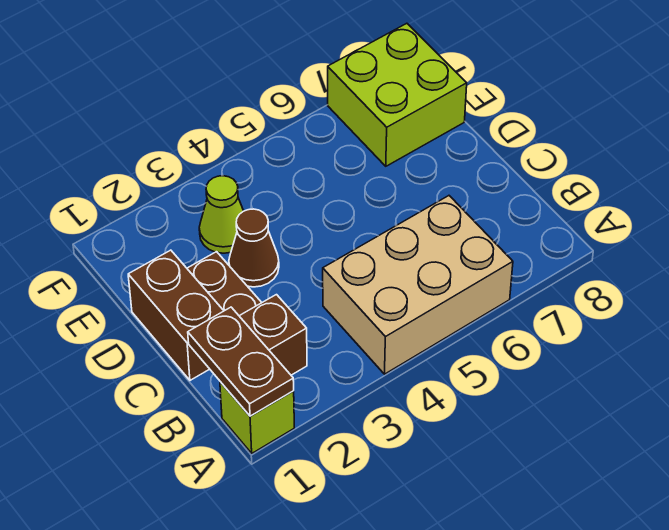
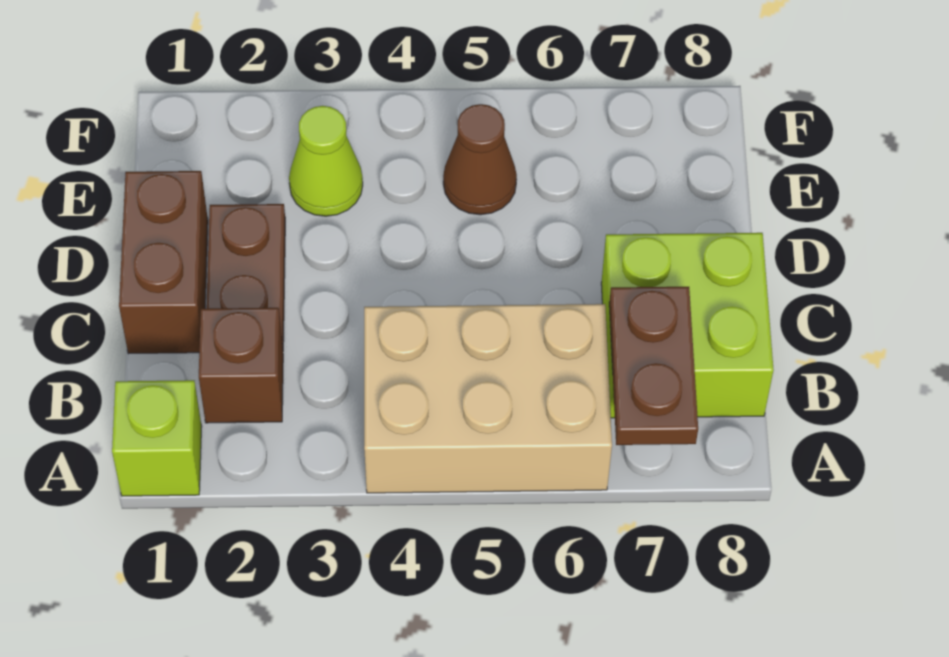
brown plate A1:B1 level 2 -> brown plate A7:B7 level 2
brown cone D3 level 1 -> brown cone E5 level 1
lime brick E7:F8 level 1 -> lime brick B7:C8 level 1

